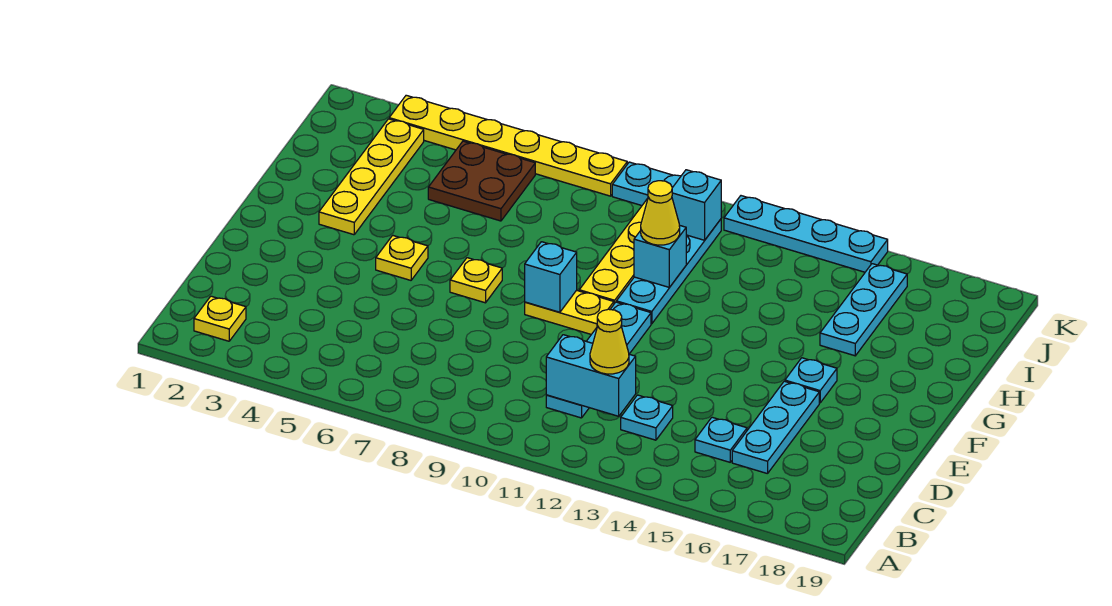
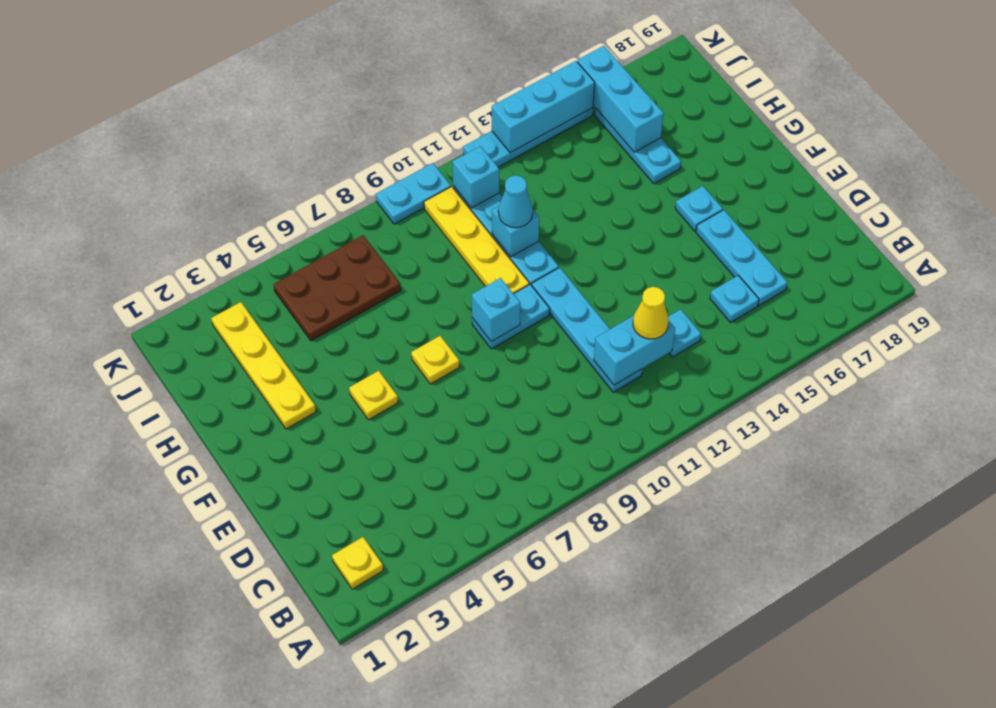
yellow plate F9:F10 level 1 -> cyan plate F9:F10 level 1
yellow cone H11 level 3 -> cyan cone H11 level 3
brown plate I5:J6 level 1 -> brown plate I5:J7 level 1
none -> cyan brick I16:K16 level 2
yellow plate K3:K8 level 1 -> none
none -> cyan brick K13:K15 level 2

